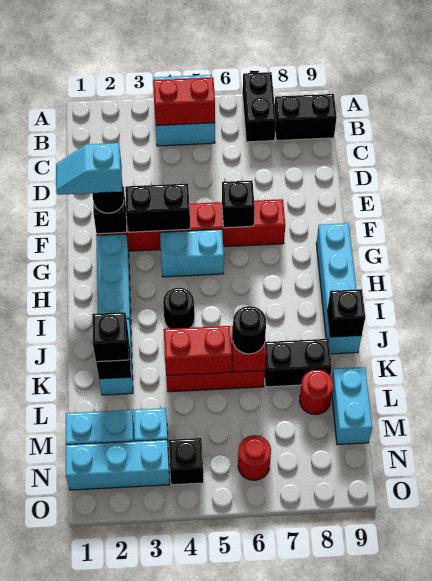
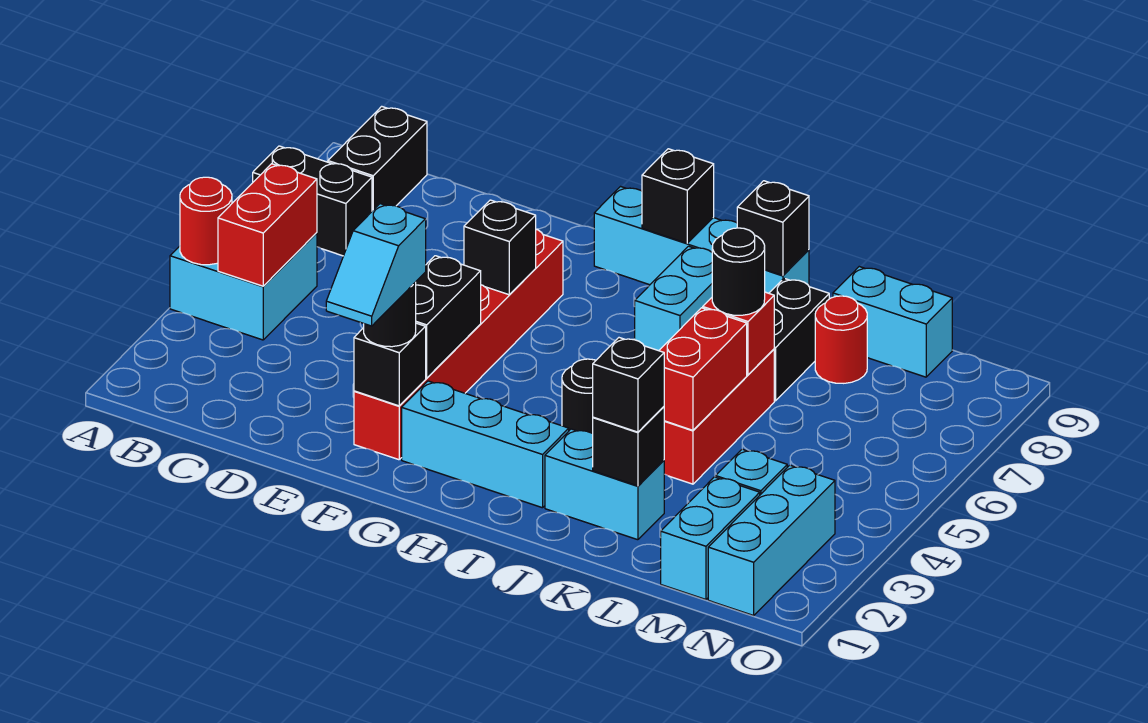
cyan brick G4:G5 level 1 -> cyan brick I7:I8 level 1
black brick N4 level 1 -> black brick H9 level 2
red round brick N6 level 1 -> red round brick A4 level 2

